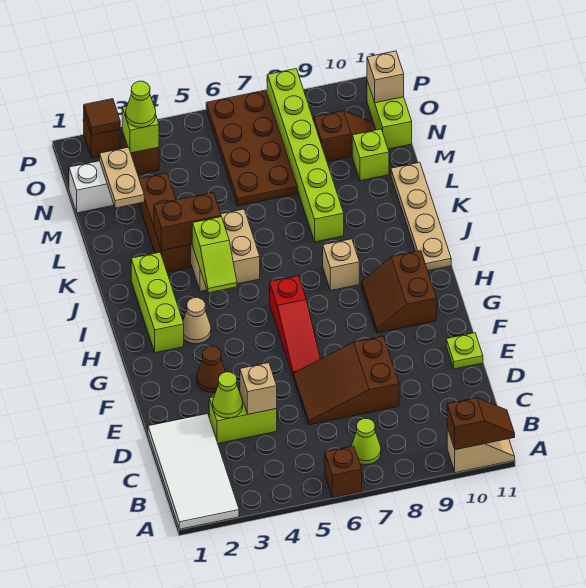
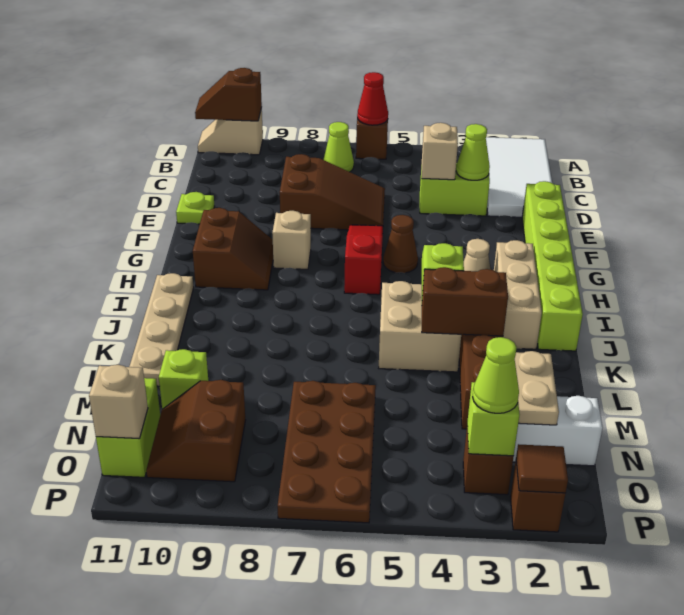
none -> red cone A6 level 2
brown cone F3 level 1 -> brown cone G5 level 1
lime brick H2:J2 level 1 -> tan brick H2:J2 level 1
tan brick I8 level 1 -> tan brick G8 level 1
lime brick K8:P8 level 1 -> lime brick E1:J1 level 1
brown slope N9:N10 level 1 top 9 -> brown slope N9:O10 level 1 top 9

